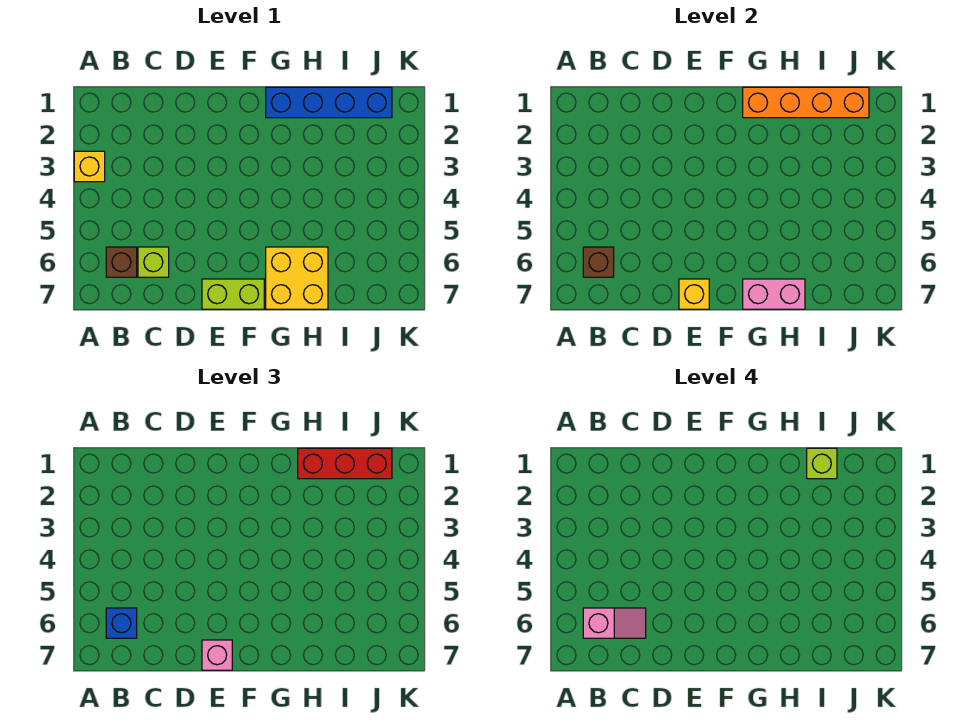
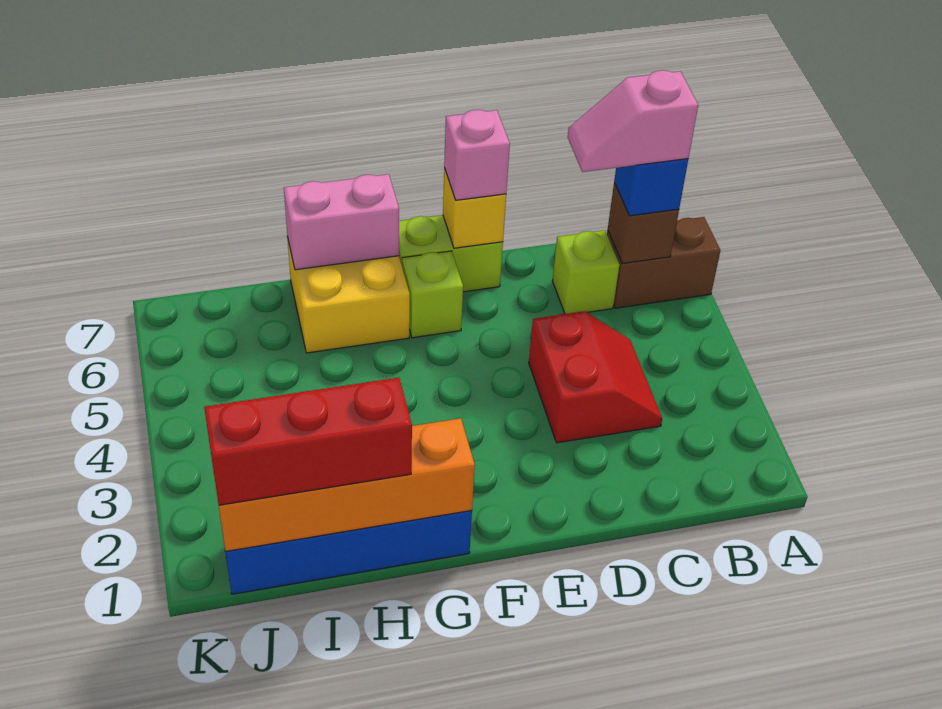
yellow brick A3 level 1 -> none
brown brick B6 level 1 -> brown brick A6:B6 level 1
none -> red slope C3:D4 level 1 top D
lime brick I1 level 4 -> lime brick F6 level 1

